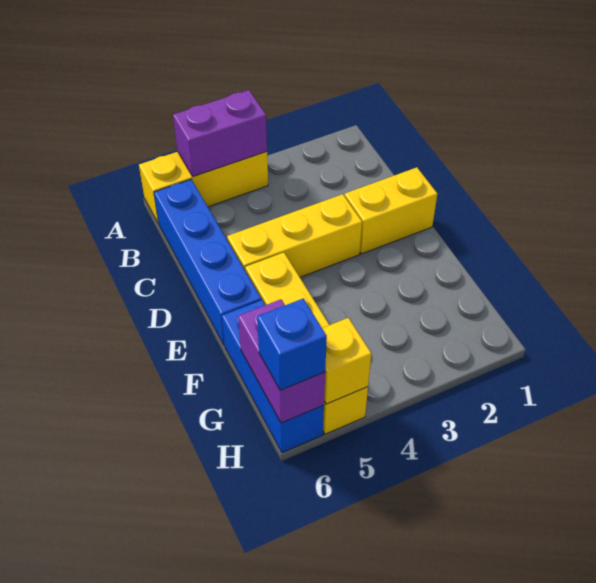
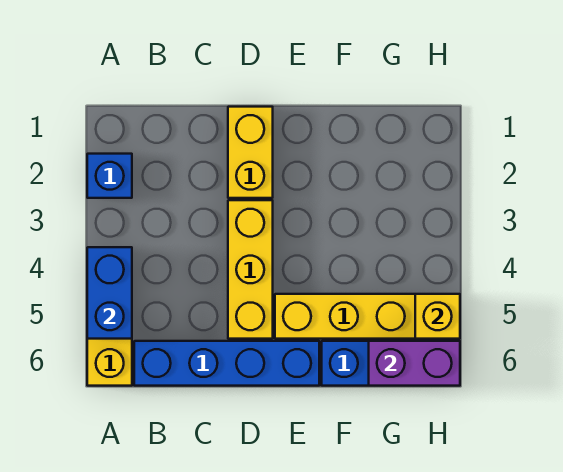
purple brick A4:A5 level 2 -> blue brick A4:A5 level 2
blue brick H6 level 3 -> blue brick A2 level 1

